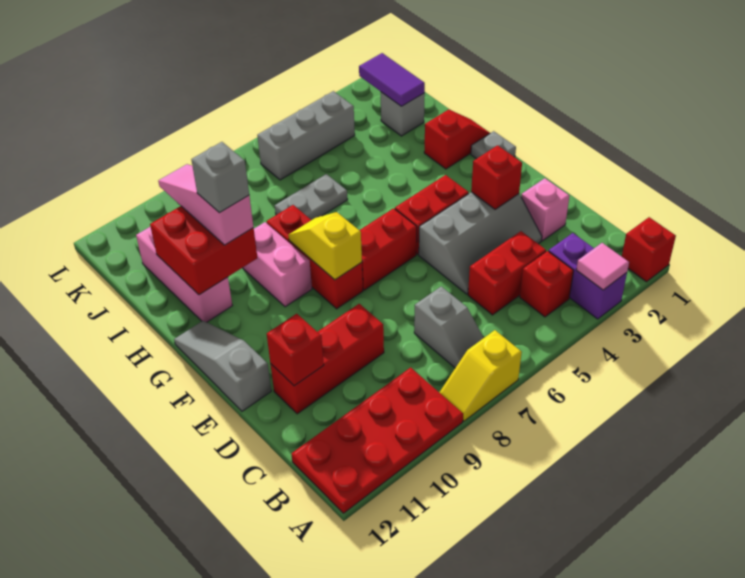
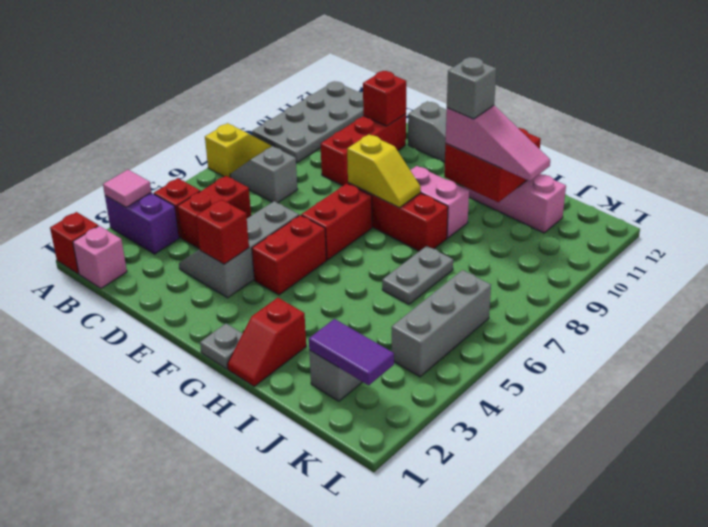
red plate A9:B12 level 1 -> grey plate A9:B12 level 1
pink brick D2 level 1 -> pink brick B1 level 1

